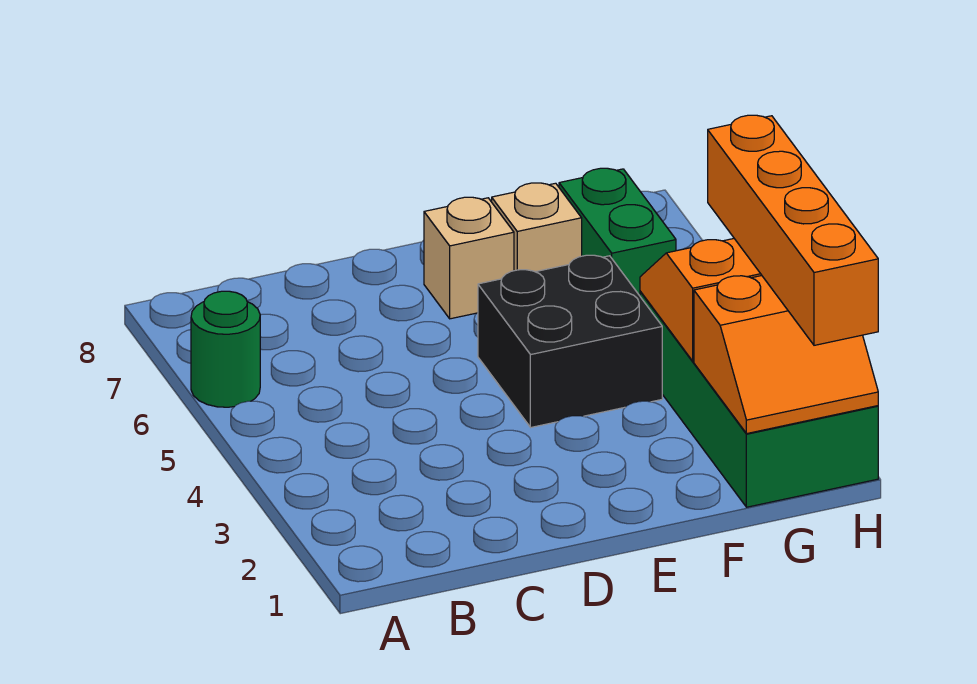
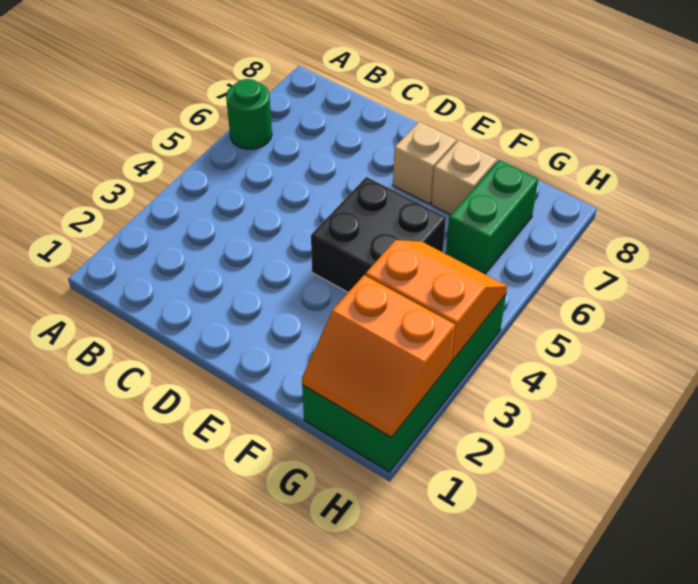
orange brick H1:H4 level 3 -> none

